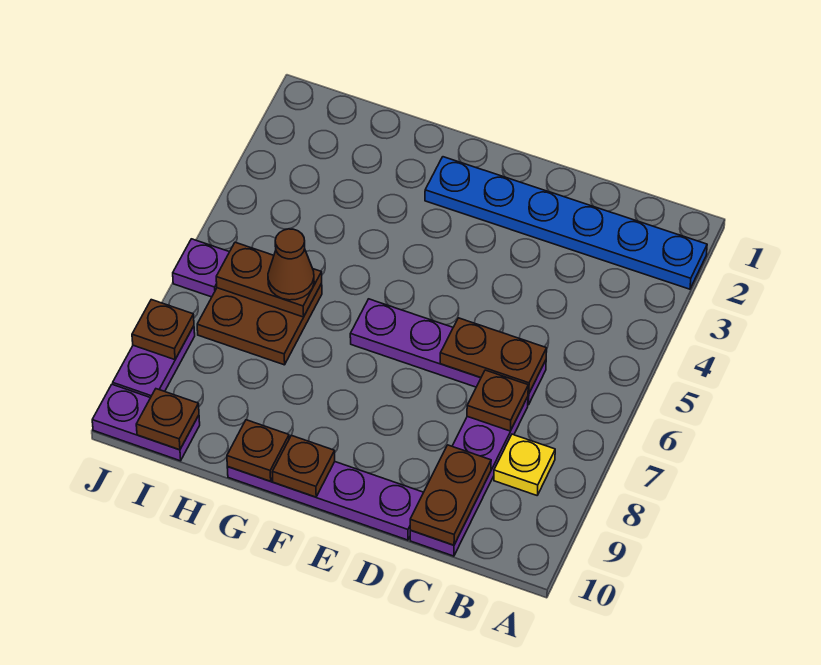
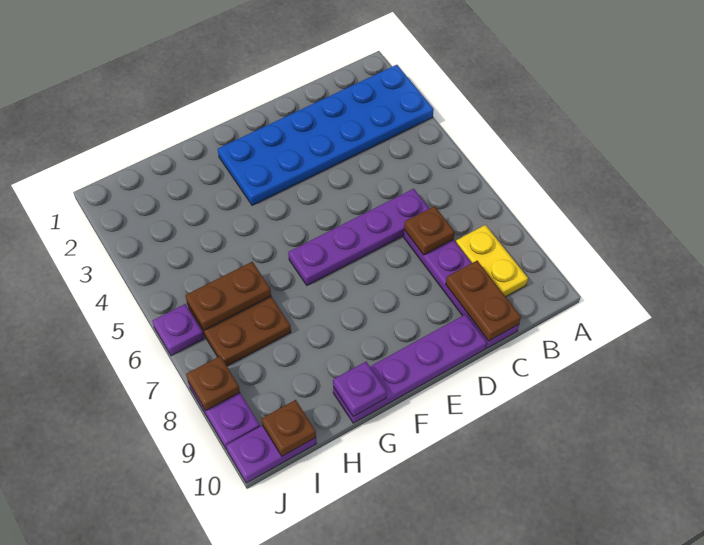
blue plate A2:F2 level 1 -> blue plate A2:F3 level 1
yellow plate B8 level 1 -> yellow plate B8:B9 level 1
brown plate C6:D6 level 2 -> none
brown plate F10 level 2 -> none
brown plate G10 level 2 -> purple plate G10 level 2
brown cone H6 level 3 -> none

